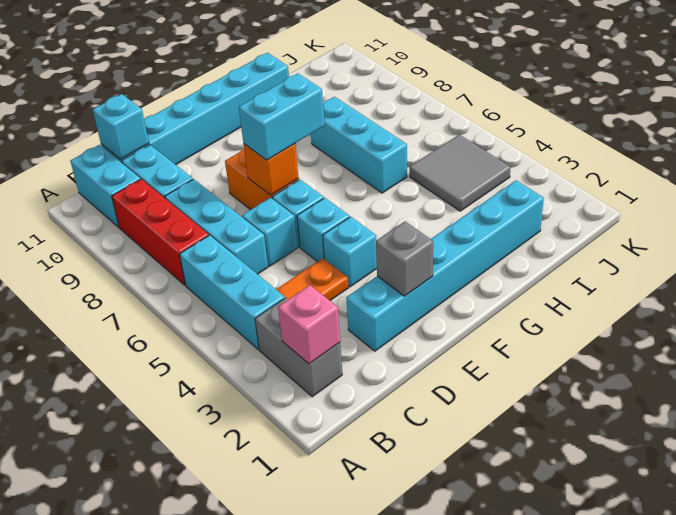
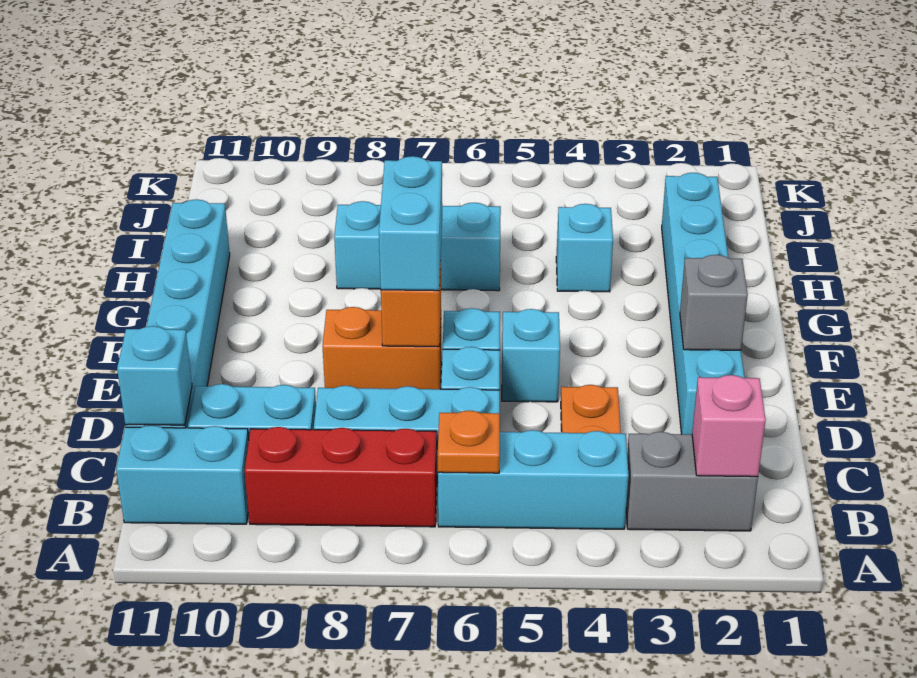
none -> orange plate B6 level 2
cyan brick E4 level 1 -> cyan brick H4 level 1
grey tile I4:J5 level 1 -> none

